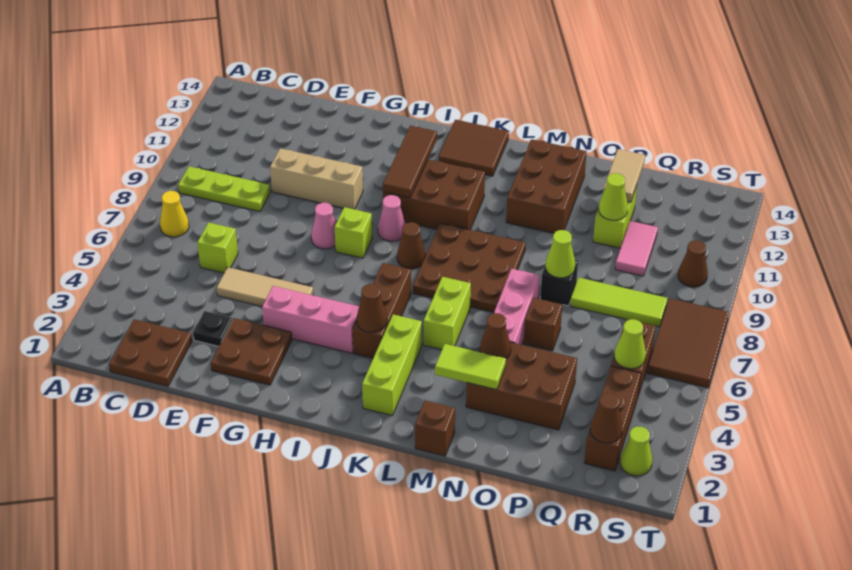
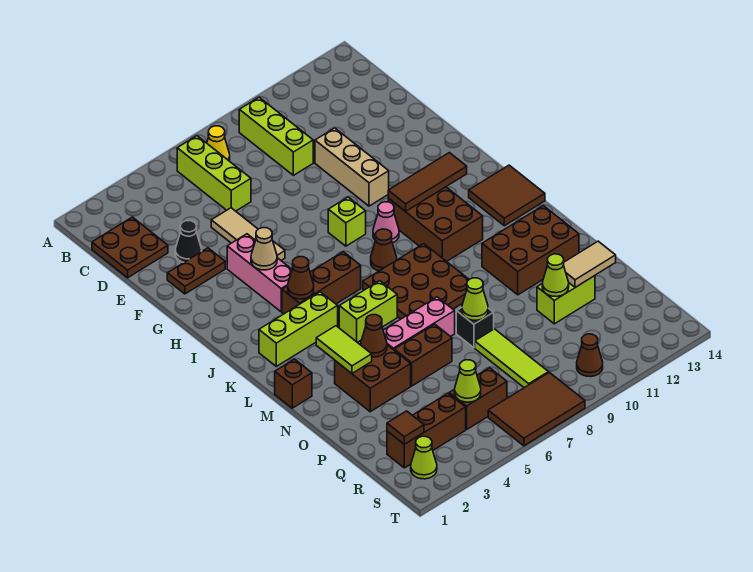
lime plate B9:D9 level 1 -> lime brick B9:D9 level 1
lime brick D6 level 1 -> lime brick B6:D6 level 1
black plate E3 level 1 -> black cone E3 level 1
brown plate F2:G3 level 1 -> brown plate F2:F3 level 1
pink cone G8 level 1 -> none
none -> tan cone H4 level 2
brown brick N3:P4 level 1 -> brown brick N3:O4 level 1
brown brick O6 level 1 -> brown brick O5:O6 level 1
pink tile Q10:Q11 level 1 -> none
brown cone R2 level 2 -> brown tile R2 level 2

